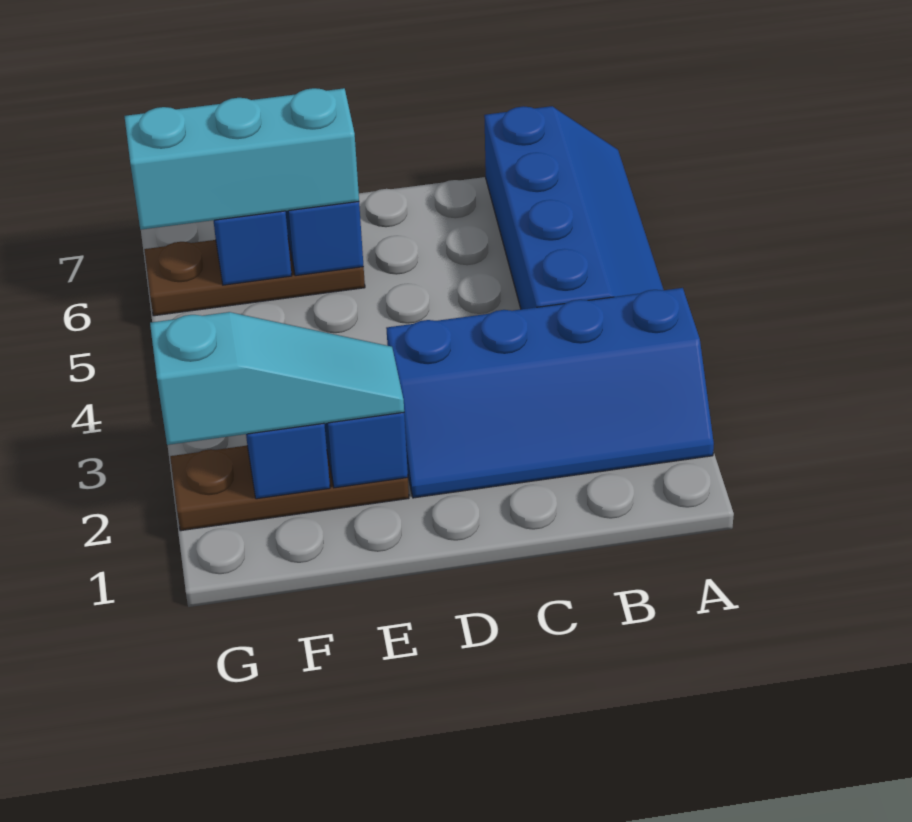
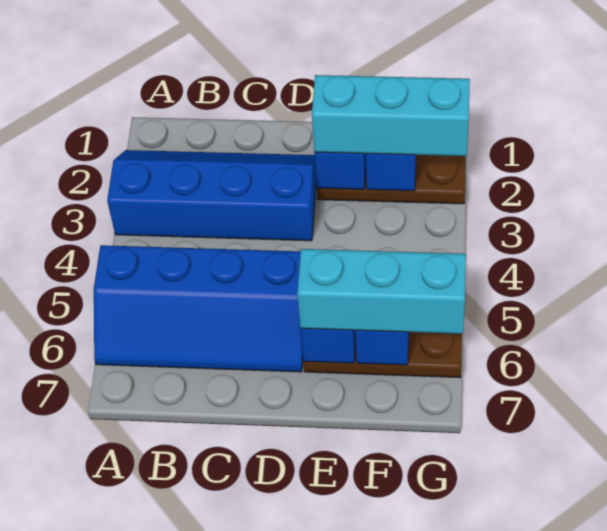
blue slope A4:B7 level 1 top B -> blue slope A5:D6 level 1 top 5
cyan slope E2:G2 level 3 top G -> cyan brick E2:G2 level 3

